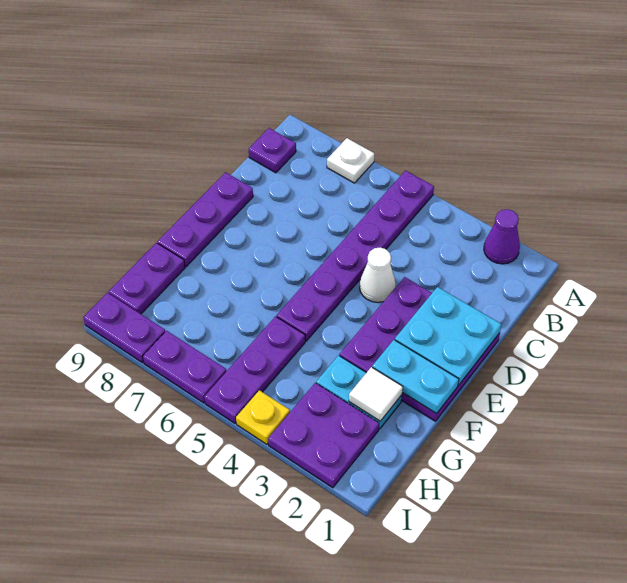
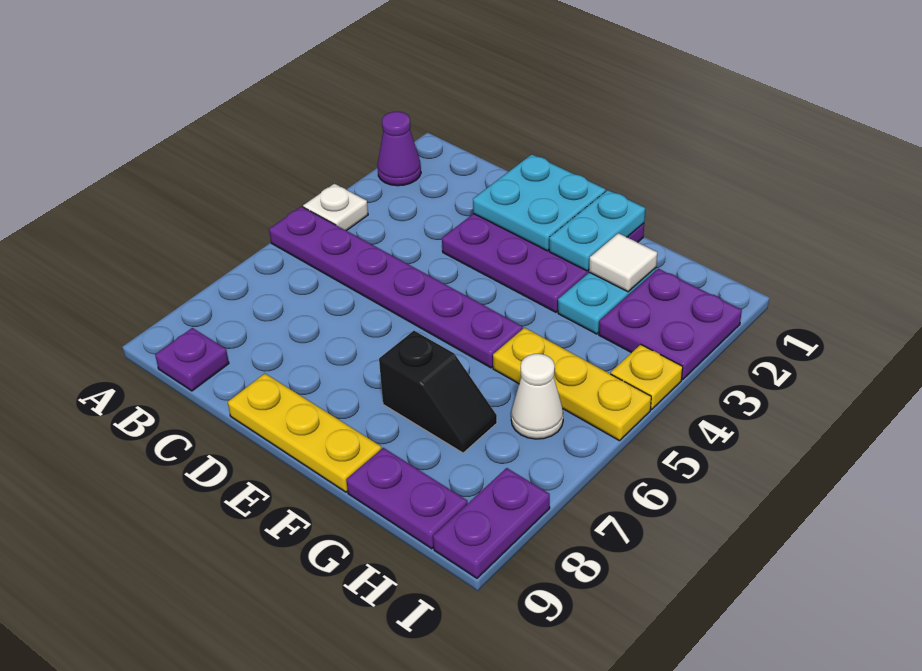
white plate A7 level 1 -> white plate A4 level 1
white cone D4 level 1 -> white cone H6 level 1
purple plate D9:F9 level 1 -> yellow plate D9:F9 level 1
none -> black slope F7:G7 level 1 top F
purple plate G5:I5 level 1 -> yellow plate G5:I5 level 1
purple plate I6:I7 level 1 -> none

